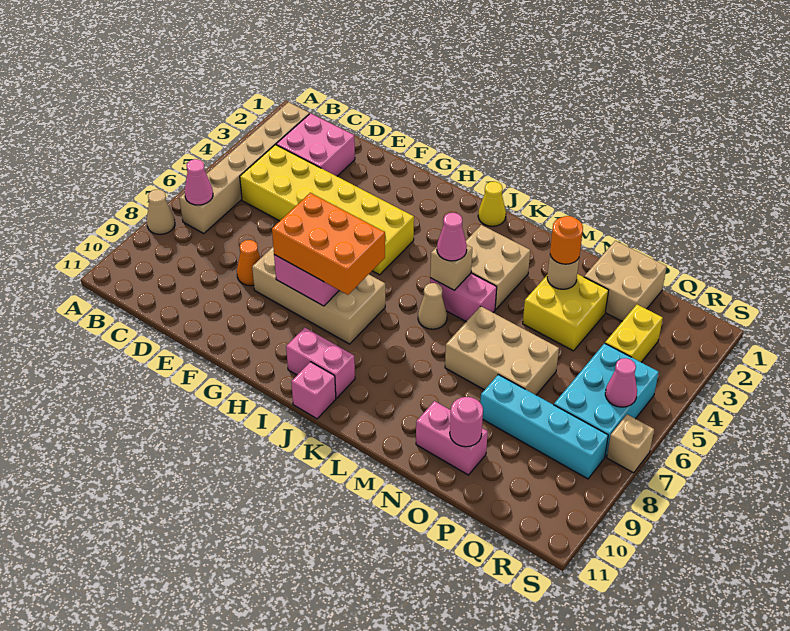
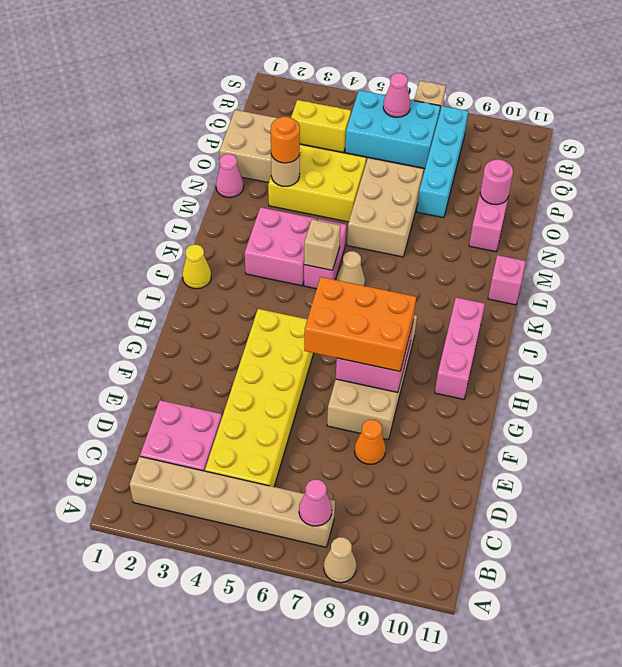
orange brick G7:I8 level 3 -> orange brick G6:H8 level 3
pink brick I10:J10 level 1 -> pink brick H10:J10 level 1
pink brick J11 level 1 -> pink brick L11 level 1
tan brick K3:L4 level 1 -> pink brick K3:L4 level 1
pink cone K5 level 3 -> pink cone N1 level 1
yellow brick N3:O4 level 1 -> yellow brick N3:O5 level 1

